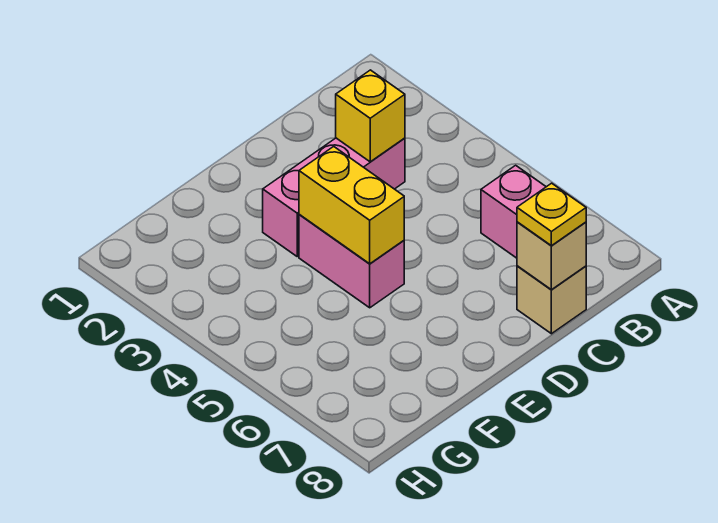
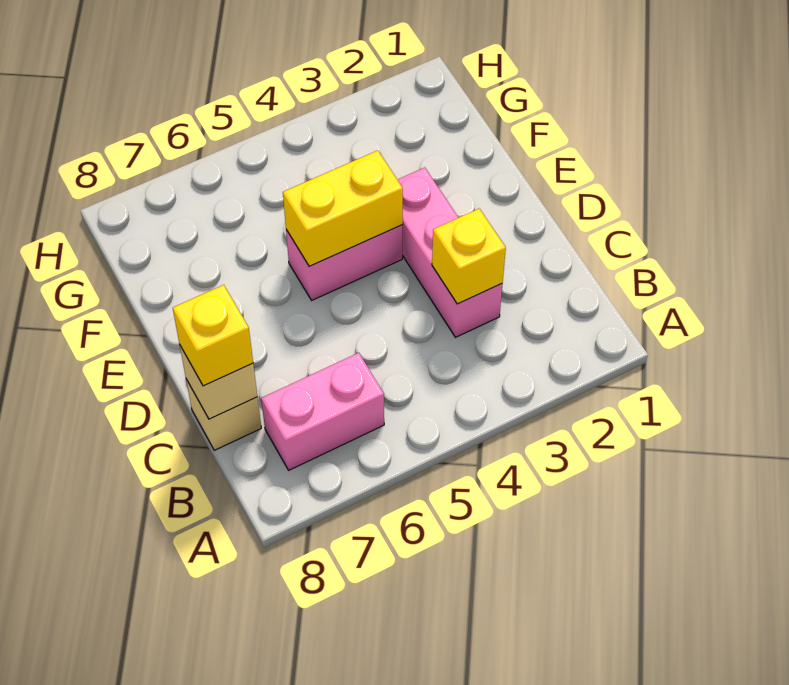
yellow plate C8 level 3 -> yellow brick C8 level 3

